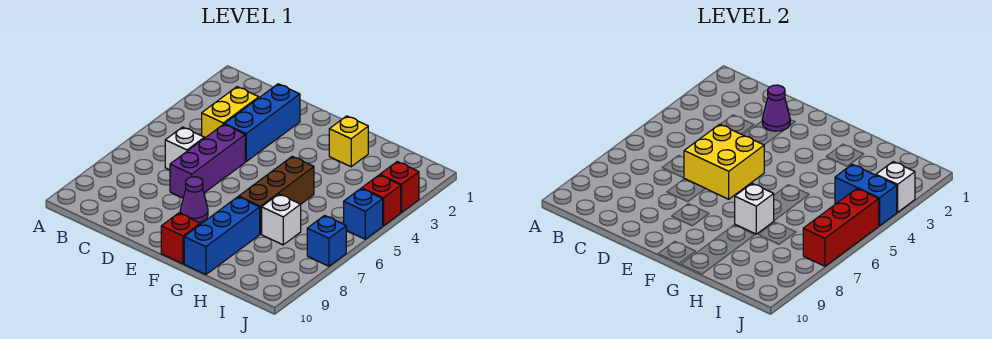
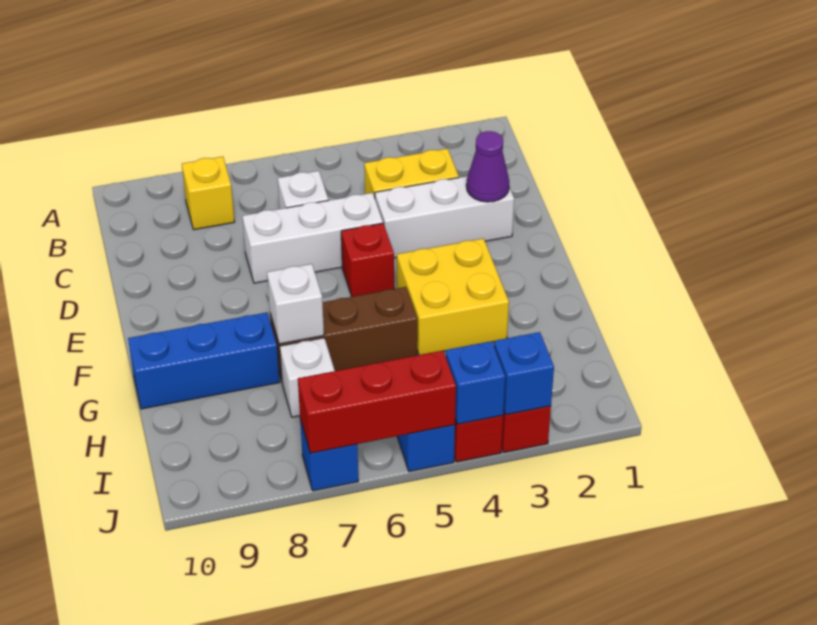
blue brick D2:D4 level 1 -> white brick D2:D4 level 1
purple brick D5:D7 level 1 -> white brick D5:D7 level 1
yellow brick D5:E6 level 2 -> yellow brick F3:G4 level 1
purple cone E8 level 1 -> none
red brick F10 level 1 -> red brick E5 level 1
yellow brick G2 level 1 -> yellow brick B8 level 1
blue brick I4:J4 level 2 -> blue brick J4 level 2
white brick J3 level 2 -> blue brick J3 level 2

